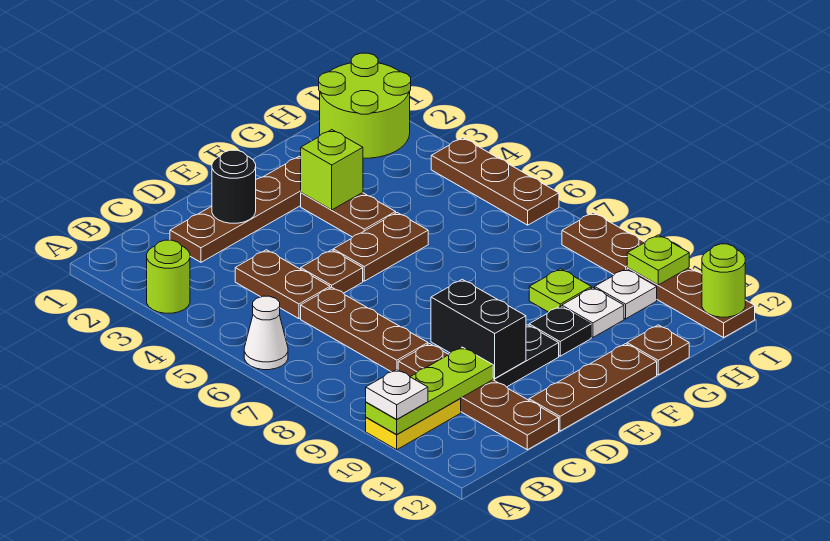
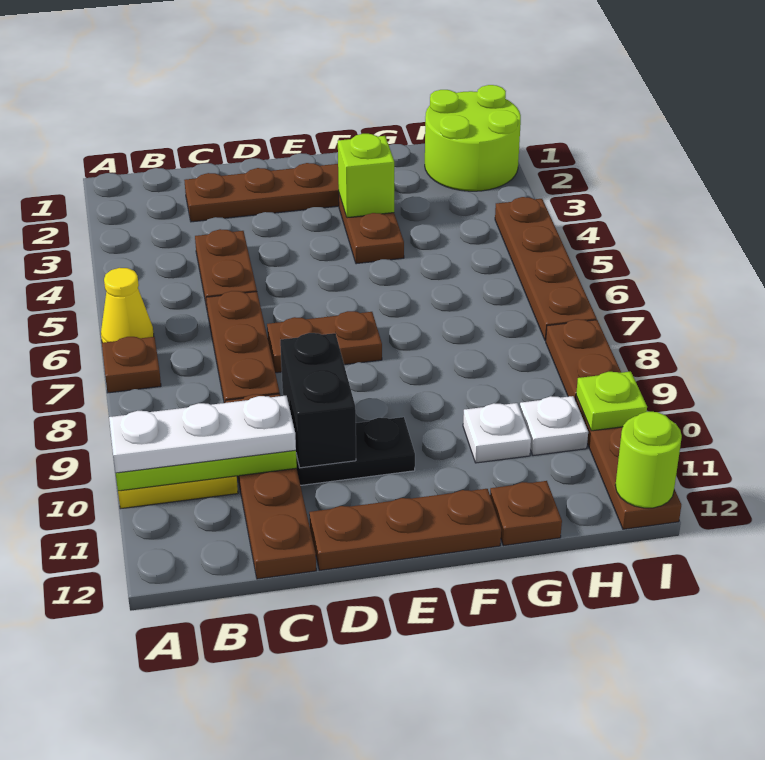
lime round brick A3 level 1 -> none
white cone A6 level 1 -> yellow cone A6 level 1
white plate A10 level 3 -> white plate A10:C10 level 3
black round brick D2 level 2 -> none
brown plate D5 level 1 -> brown plate A7 level 1
brown plate E5:F5 level 1 -> brown plate D7:E7 level 1
black plate F10 level 1 -> none
lime plate G9 level 1 -> none
brown plate I4:I6 level 1 -> brown plate I4:I7 level 1

